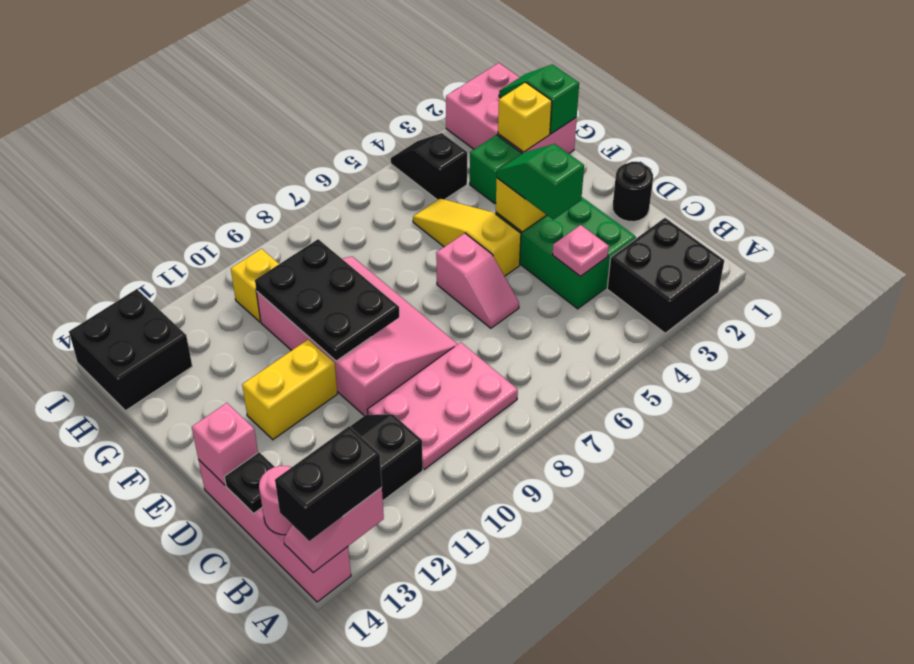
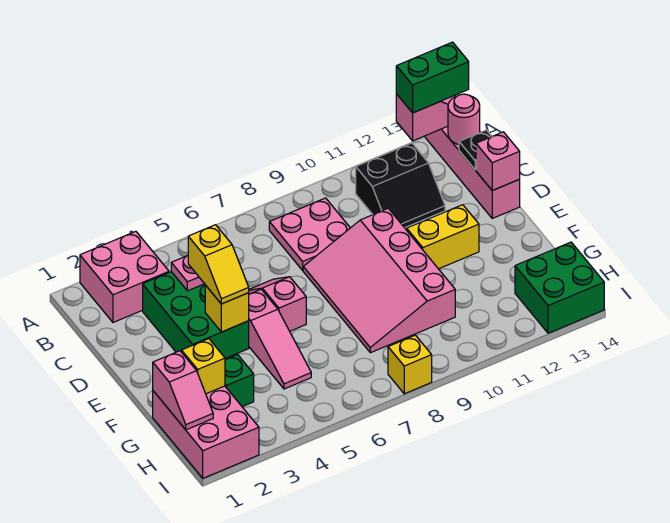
black brick A2:B3 level 1 -> pink brick A2:B3 level 1
black brick A13:A14 level 3 -> green brick A13:A14 level 3
pink plate B8:C10 level 1 -> pink plate B8:C9 level 1
black round brick D1 level 1 -> none
green slope D4:E4 level 3 top D -> yellow slope D4:E4 level 3 top D
yellow slope E5:G5 level 1 top E -> pink slope E5:G5 level 1 top E
black plate E9:G10 level 2 -> none
green slope G1:H1 level 2 top G -> pink slope G1:H1 level 2 top G
black slope H4:I4 level 1 top H -> none
yellow brick H10 level 1 -> yellow brick I8 level 1
black brick H13:I14 level 1 -> green brick H13:I14 level 1

